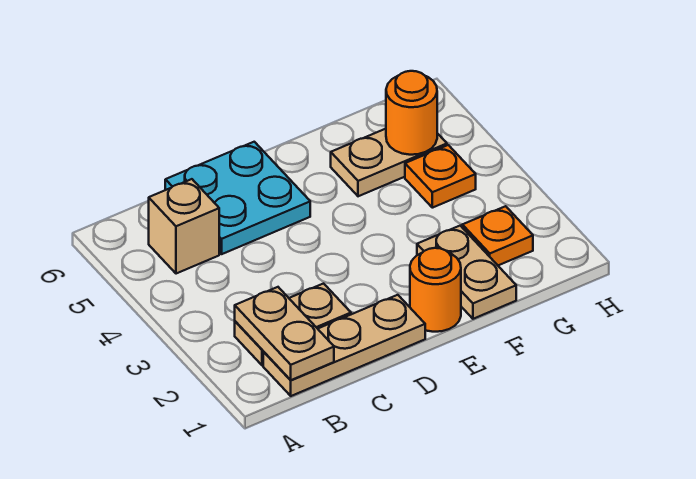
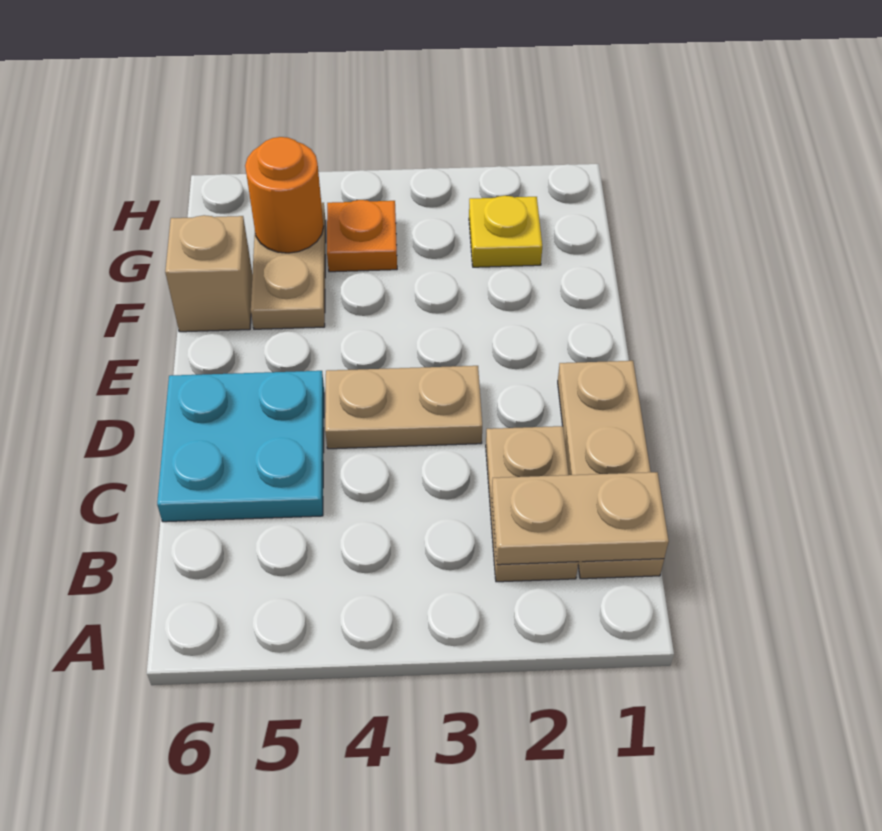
tan brick B5 level 1 -> tan brick F6 level 1
orange round brick E1 level 1 -> none
tan plate F1:F2 level 1 -> tan plate D3:D4 level 1
orange plate G2 level 1 -> yellow plate G2 level 1

